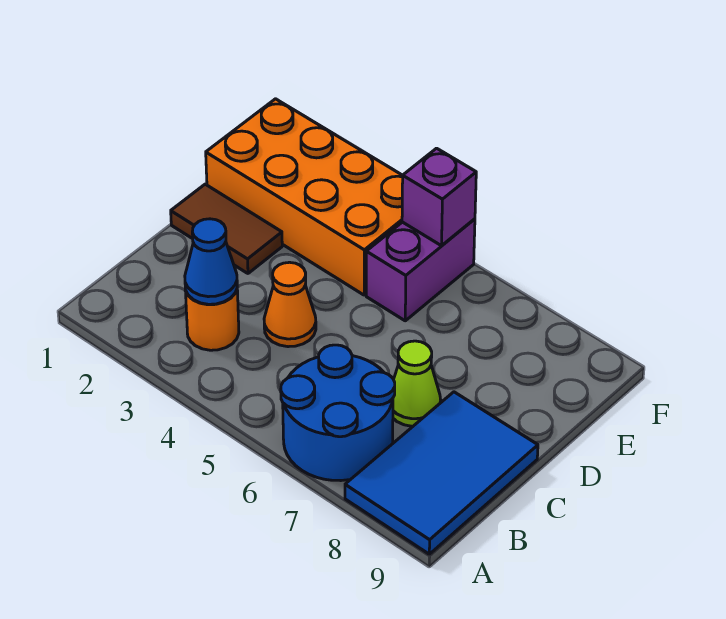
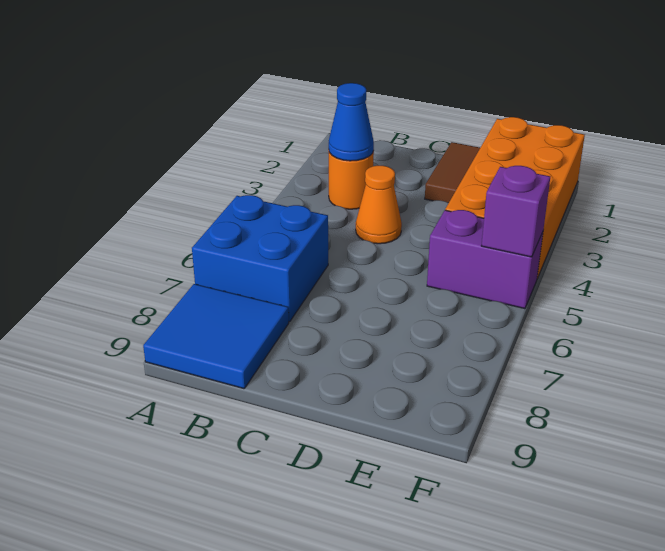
blue round brick A6:B7 level 1 -> blue brick A6:B7 level 1
blue tile A8:C9 level 1 -> blue tile A8:B9 level 1
lime cone C7 level 1 -> none

